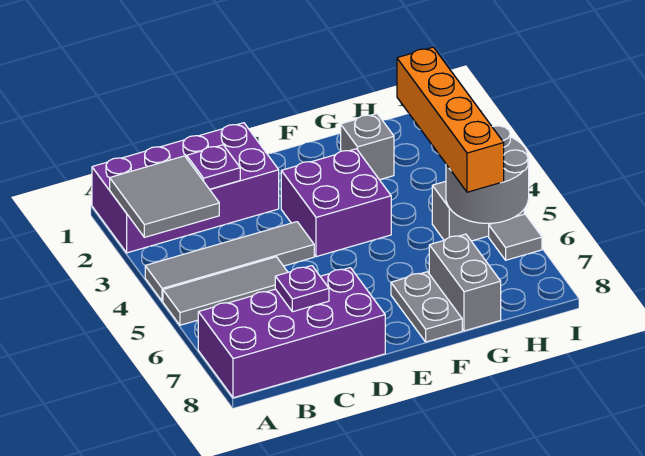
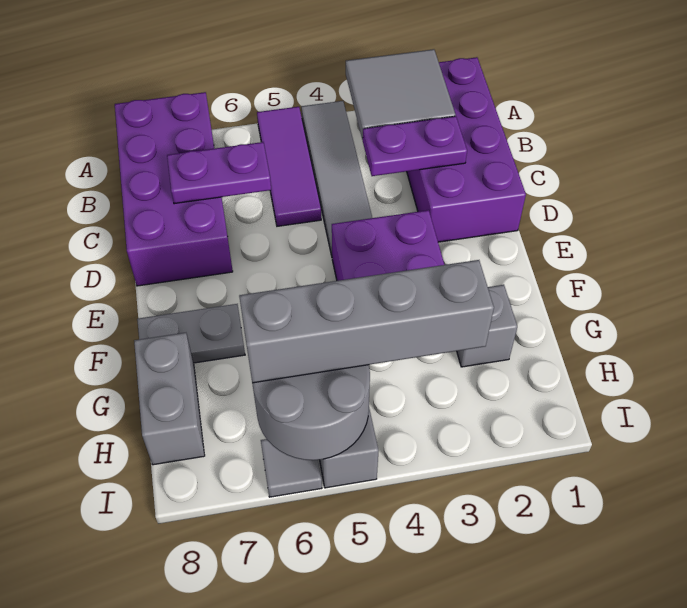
grey tile A5:C5 level 1 -> purple tile A5:C5 level 1
purple plate C2 level 2 -> purple plate C2:C3 level 2
purple plate C7 level 2 -> purple plate C6:C7 level 2
grey brick G7:G8 level 1 -> grey brick G8:H8 level 1
orange brick H3:H6 level 3 -> grey brick H3:H6 level 3

